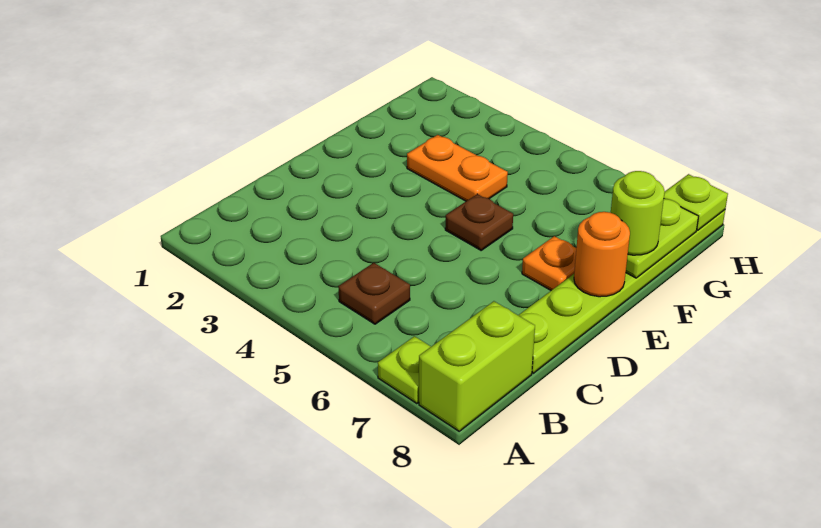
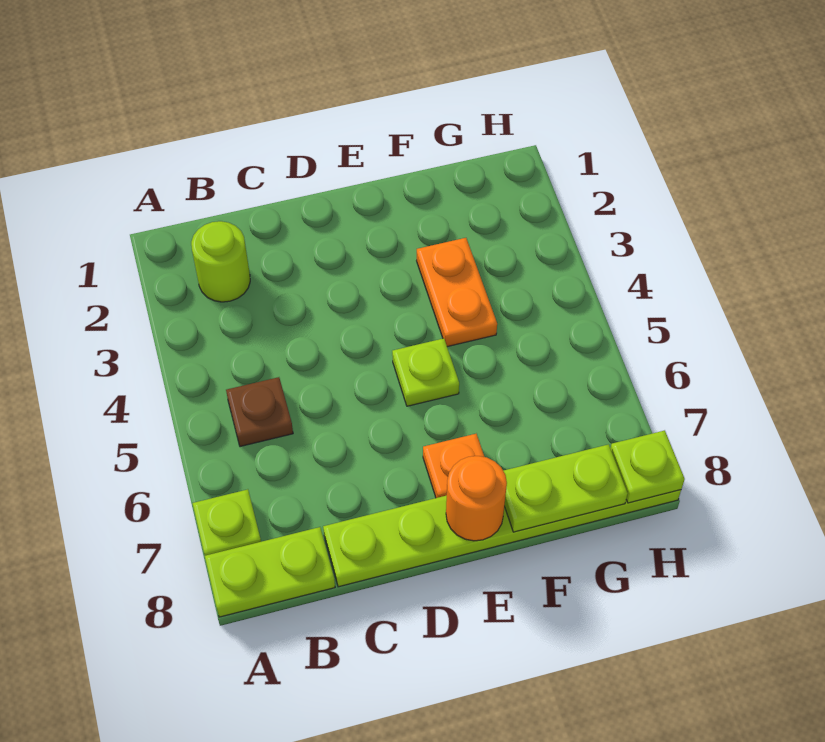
lime brick A8:B8 level 1 -> lime plate A8:B8 level 1
brown plate E5 level 1 -> lime plate E5 level 1
lime round brick F8 level 3 -> lime round brick B2 level 1

